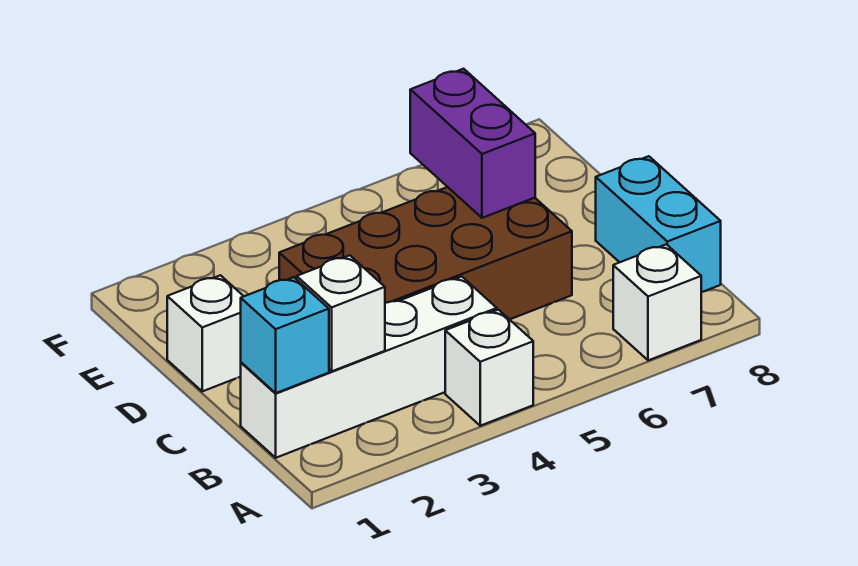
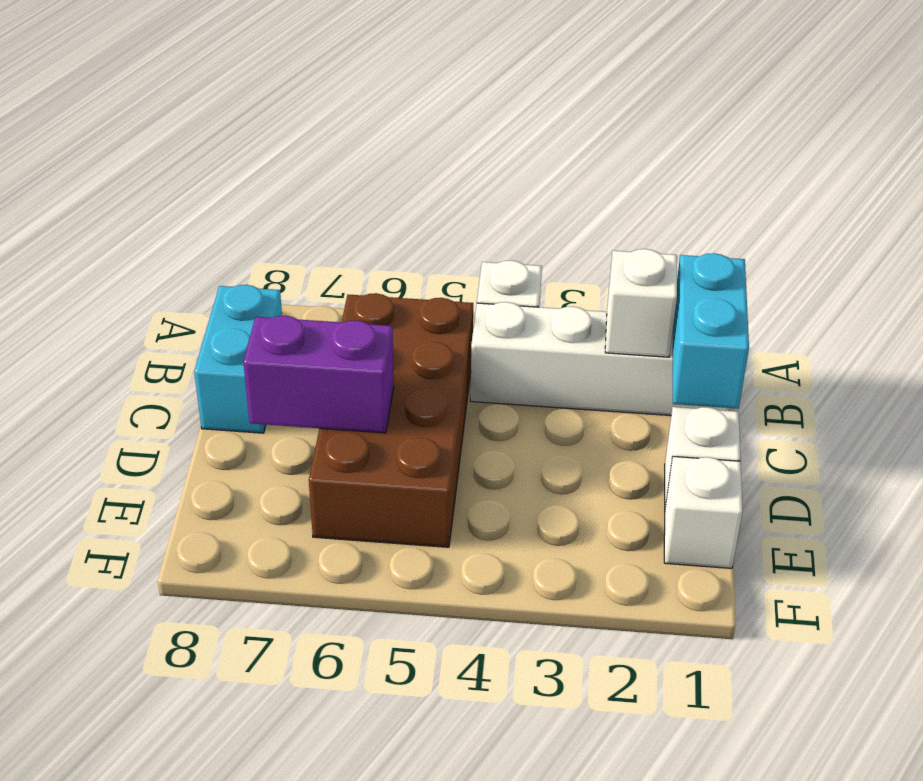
white brick A7 level 1 -> white brick E1 level 1
cyan brick B1 level 2 -> cyan brick B1:C1 level 2
brown brick C3:D6 level 1 -> brown brick B5:E6 level 1
purple brick D6:E6 level 2 -> purple brick D6:D7 level 2

